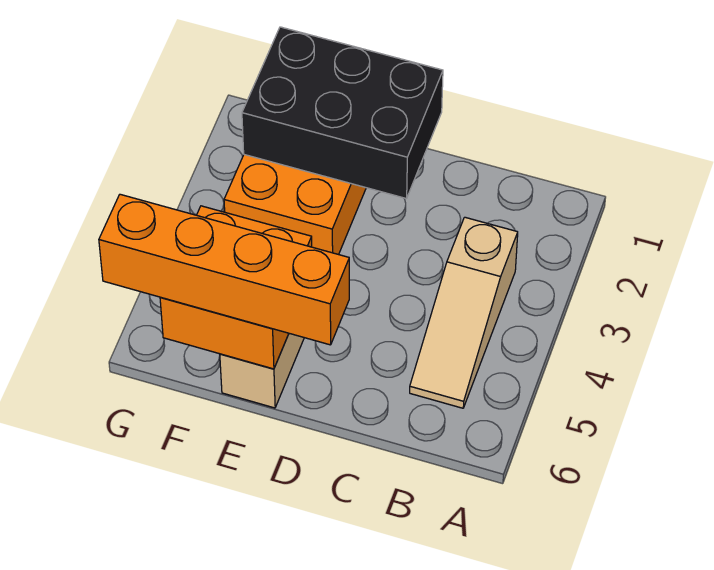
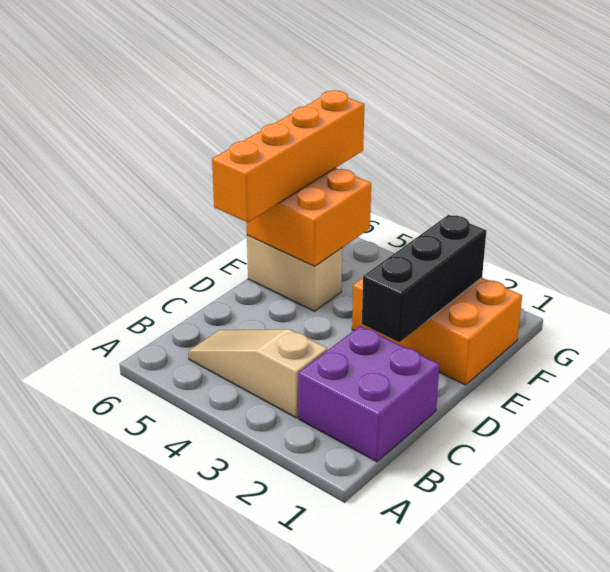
none -> purple brick B1:C2 level 1
black brick D1:F2 level 2 -> black brick D2:F2 level 2

